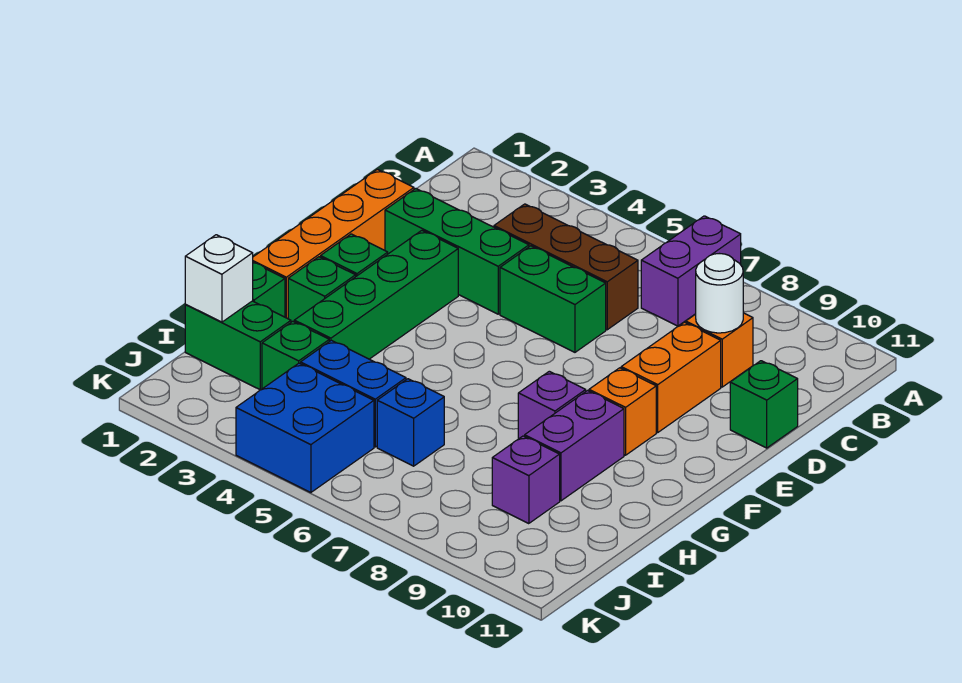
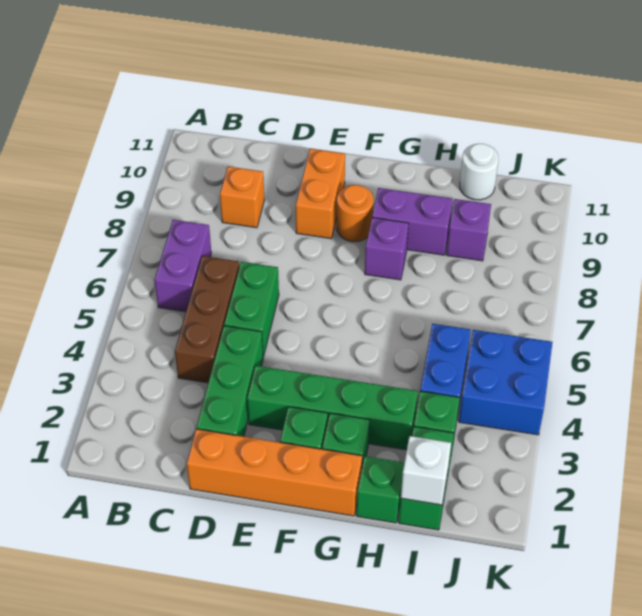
purple brick A7:B7 level 1 -> purple brick B6:B7 level 1
white round brick C9 level 2 -> white round brick I11 level 1
orange brick D9:E9 level 1 -> orange brick E9:E10 level 1
green brick D11 level 1 -> none
orange brick F9 level 1 -> orange round brick F9 level 1
blue brick I6 level 1 -> none

